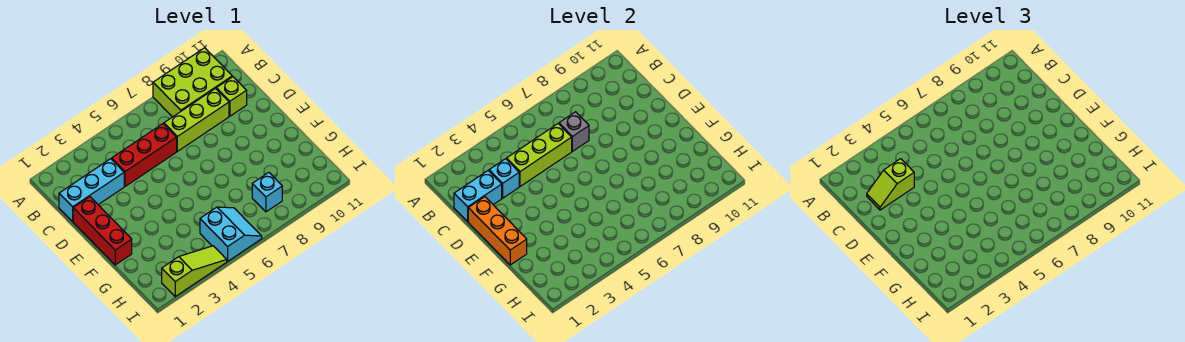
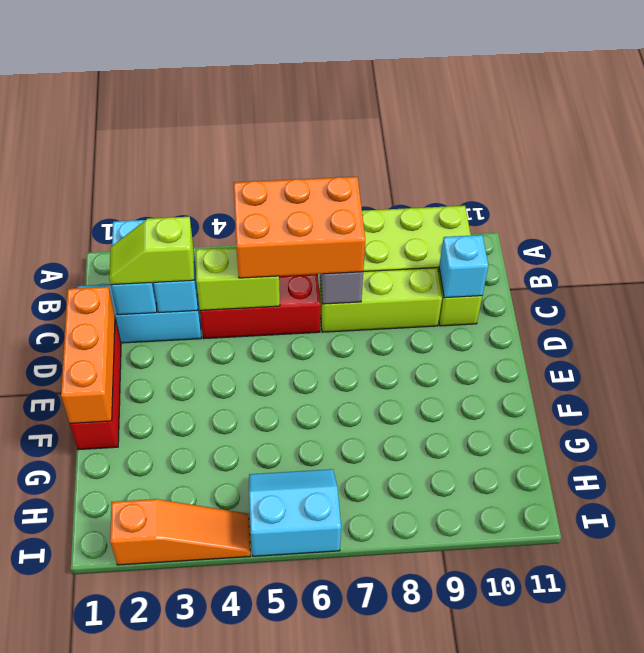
none -> orange brick B5:C7 level 3
cyan brick C1:C2 level 2 -> cyan brick B2:C2 level 2
lime brick C4:C6 level 2 -> lime brick C4:C5 level 2
cyan slope H5:I6 level 1 top 5 -> cyan slope H5:I6 level 1 top I
cyan brick H8 level 1 -> cyan brick C10 level 2
lime slope I2:I4 level 1 top 2 -> orange slope I2:I4 level 1 top 2

